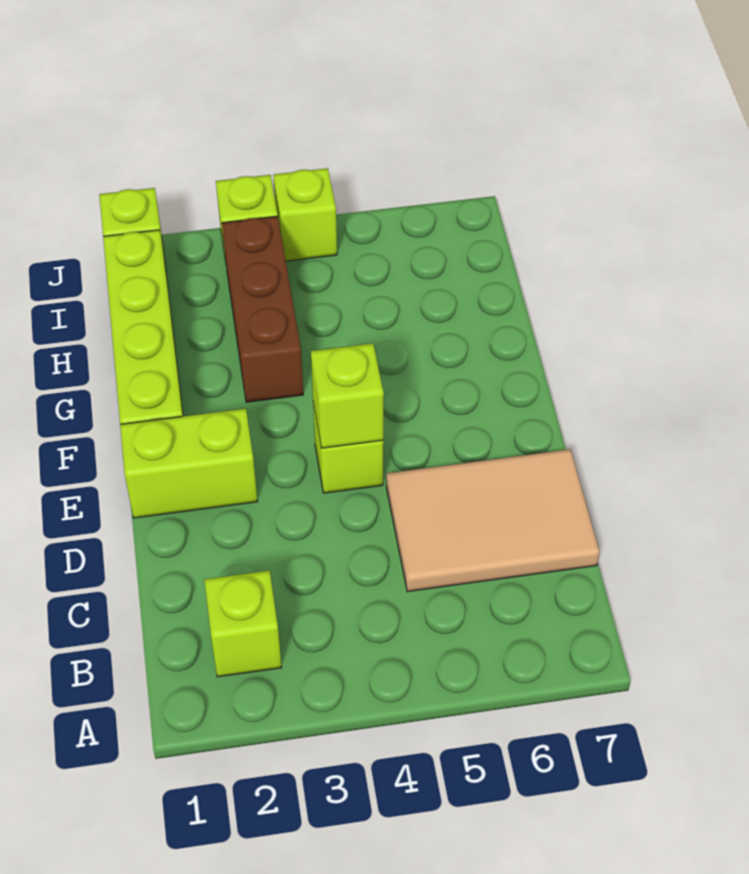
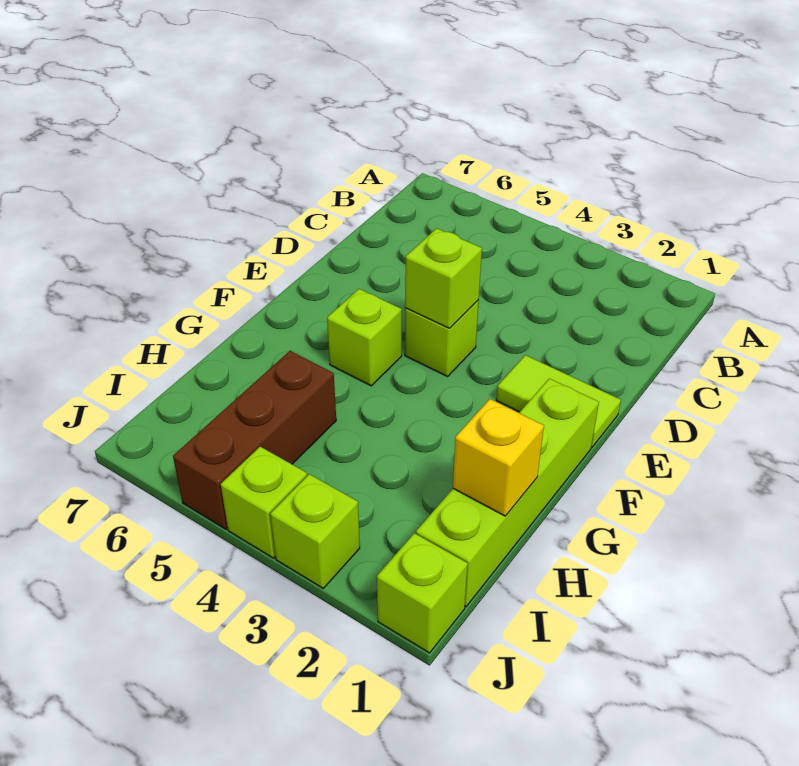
lime brick B2 level 1 -> lime brick F5 level 1
tan tile C5:D7 level 1 -> none
lime brick E1:E2 level 1 -> lime tile E1:E2 level 1
brown brick G3:I3 level 1 -> brown brick H5:J5 level 1
none -> yellow brick H1 level 2

